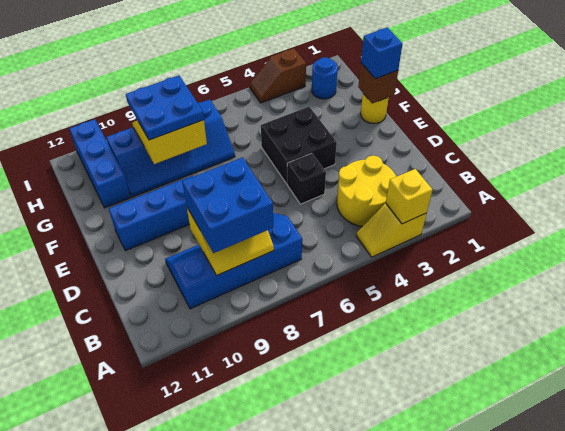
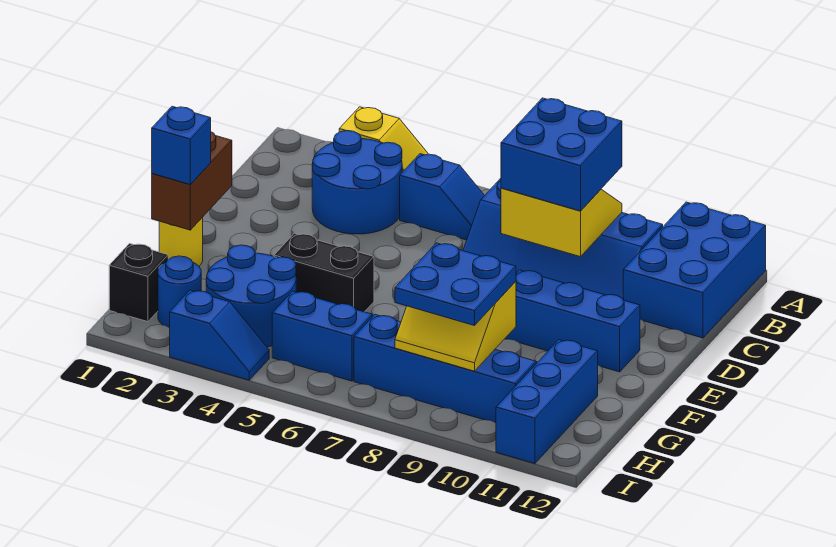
yellow brick A3 level 2 -> none
none -> blue brick A11:C12 level 1
yellow round brick B3:C4 level 1 -> blue round brick B3:C4 level 1
none -> blue slope B5:B6 level 1 top 5
black brick D5 level 1 -> black brick H1 level 1
black brick E4:F5 level 1 -> black brick F4:F5 level 1
brown brick F1 level 2 -> brown brick E1:F1 level 2
none -> blue round brick G3:H4 level 1
none -> blue brick H5:H6 level 1
brown slope I3:I4 level 1 top 3 -> blue slope I3:I4 level 1 top 3

